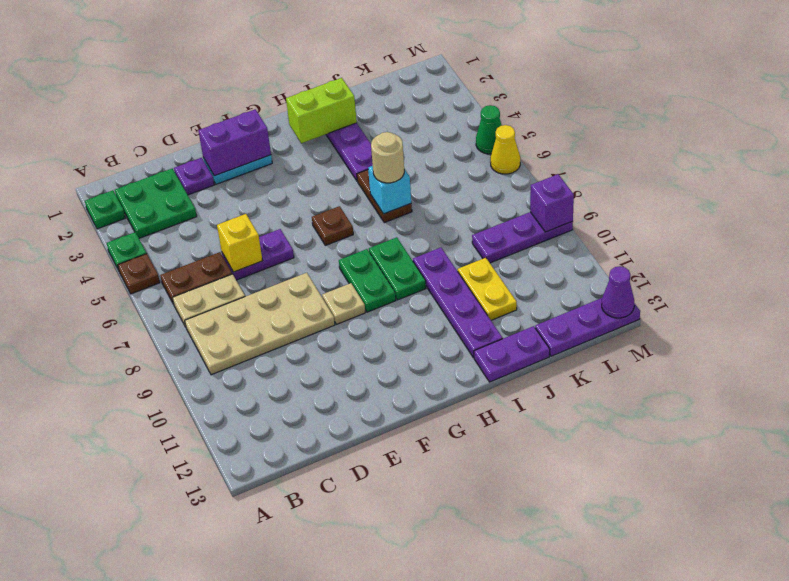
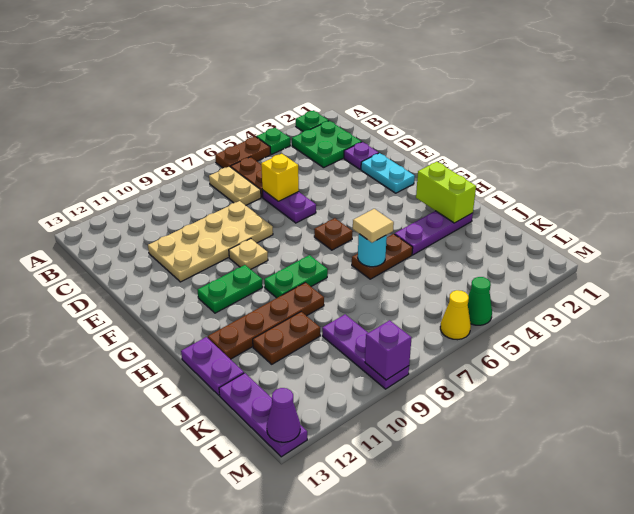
brown plate A5 level 1 -> brown plate A5:A6 level 1
tan plate B8:E9 level 1 -> tan plate D8:E11 level 1
purple brick E2:F2 level 2 -> none
green plate G8:G9 level 1 -> green plate G10:G11 level 1
cyan brick I6 level 2 -> cyan round brick I6 level 2
tan round brick I6 level 3 -> tan tile I6 level 3
purple plate I9:I12 level 1 -> brown plate I9:I12 level 1
yellow plate J10:J11 level 1 -> brown plate J10:J11 level 1

